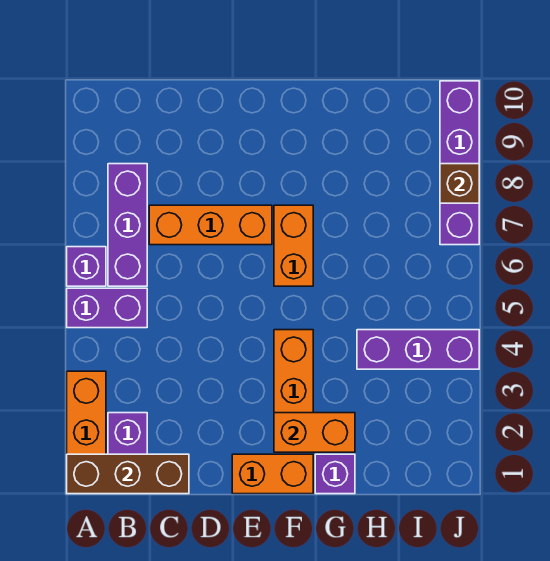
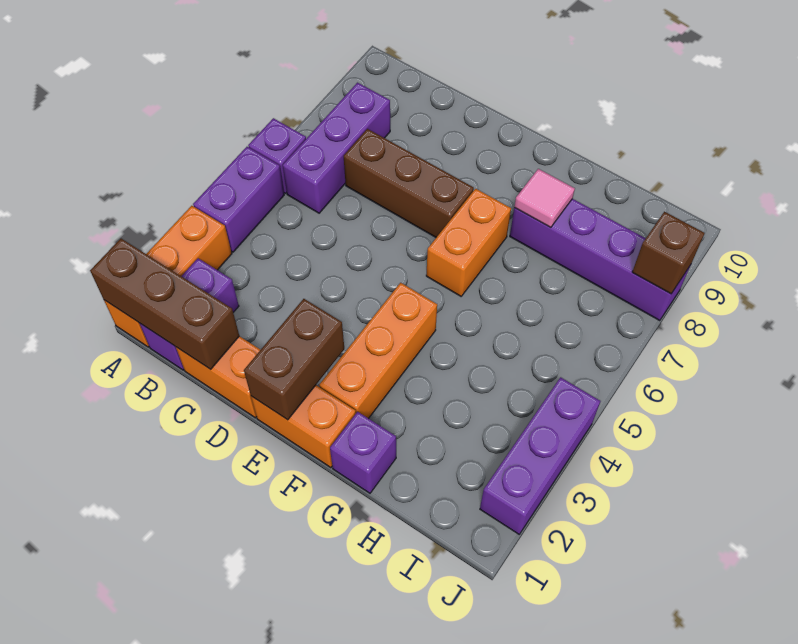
purple brick A5:B5 level 1 -> purple brick A4:A5 level 1
orange brick C7:E7 level 1 -> brown brick C7:E7 level 1
none -> brown brick E1:E2 level 2
orange brick F2:G2 level 2 -> orange brick C1:D1 level 1
none -> pink tile G8 level 2
purple brick H4:J4 level 1 -> purple brick J2:J4 level 1
purple brick J7:J10 level 1 -> purple brick G8:J8 level 1

